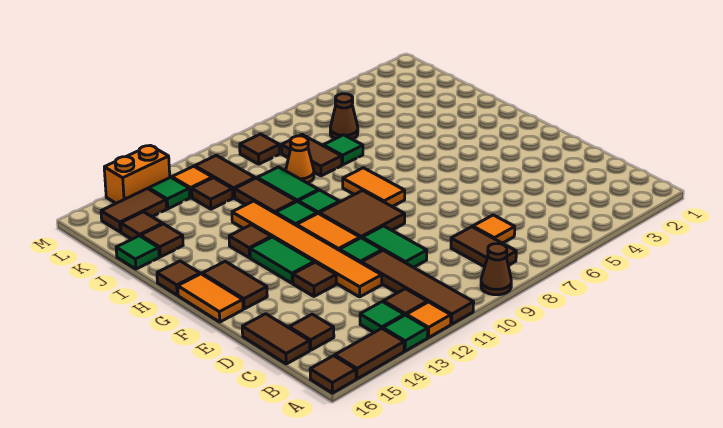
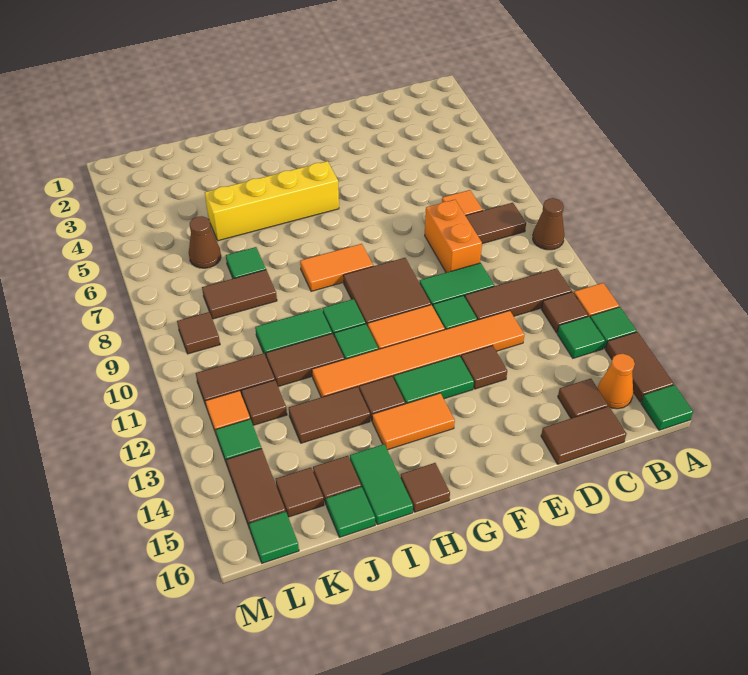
brown tile A11:D11 level 1 -> brown tile B11:D11 level 1
brown tile A16 level 1 -> green tile A16 level 1
brown tile F15:G15 level 1 -> brown tile I13:J13 level 1
orange tile F16:G16 level 1 -> orange tile G14:H14 level 1
none -> yellow brick G5:J5 level 1
none -> green tile I15:I16 level 1
orange cone J9 level 1 -> orange cone B15 level 1
none -> green tile L16 level 1
orange brick M13:M14 level 1 -> orange brick D8:D9 level 1

